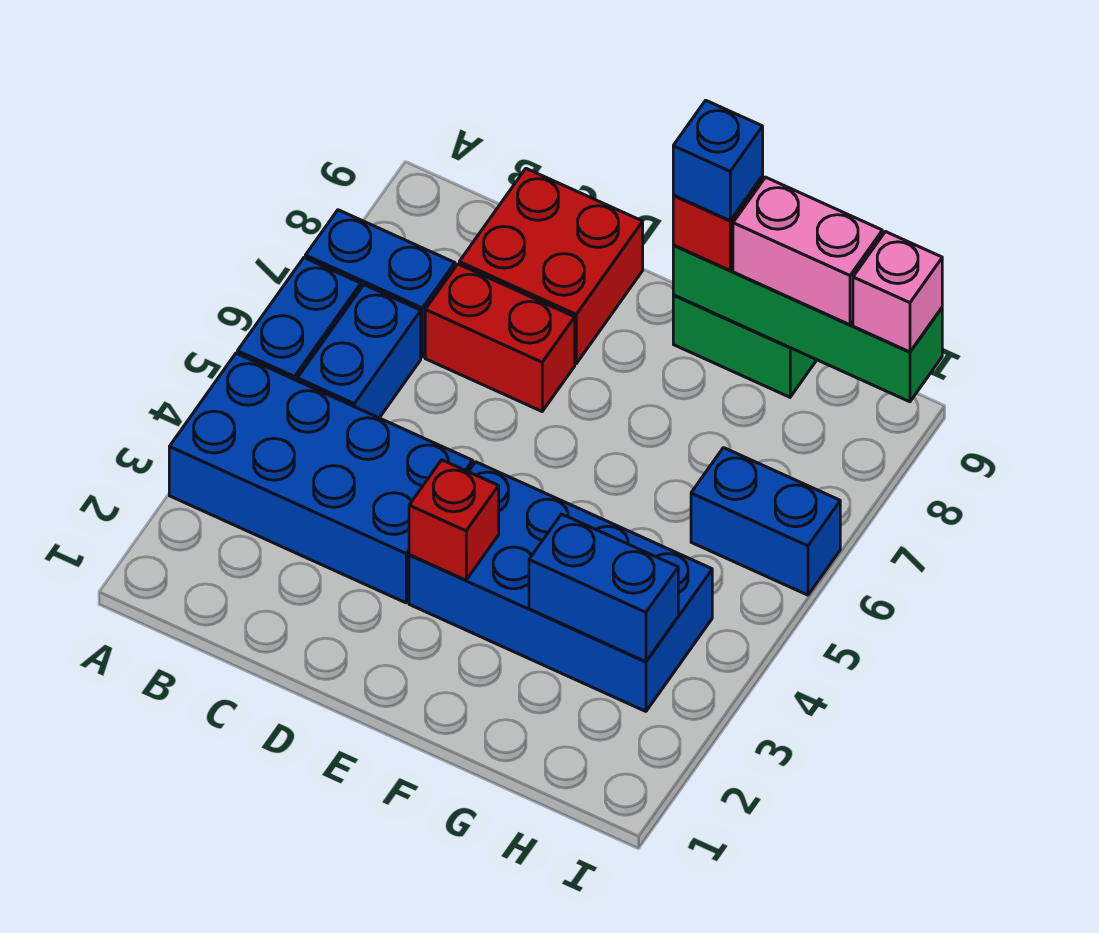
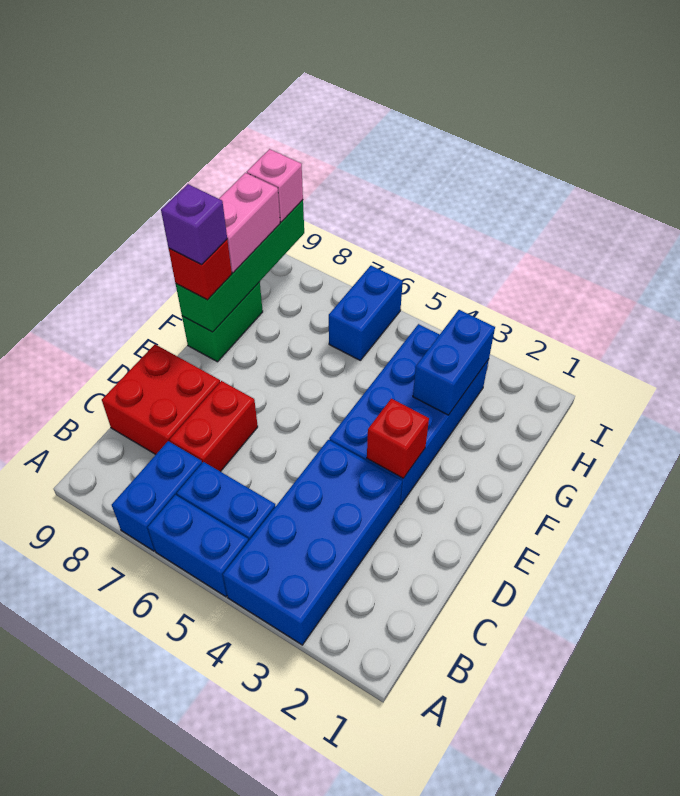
blue brick F9 level 4 -> purple brick F9 level 4

